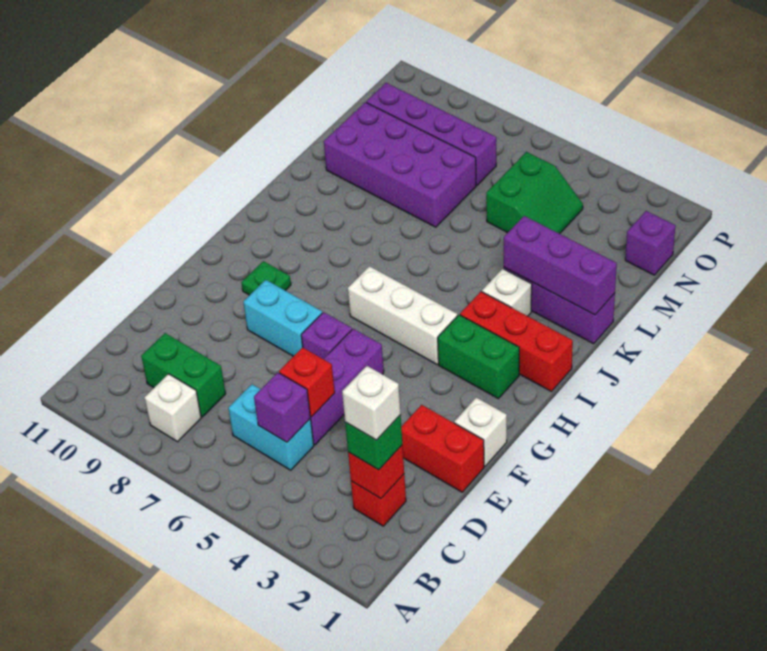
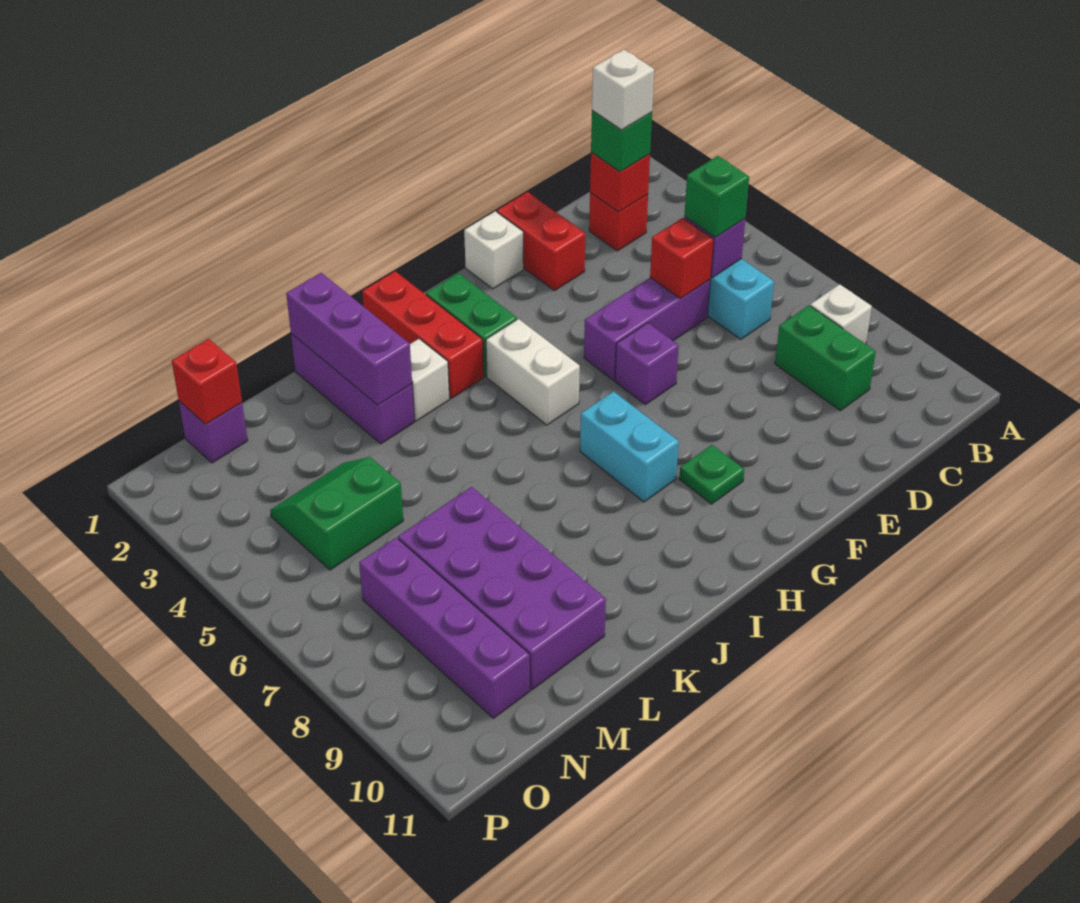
none -> green brick C5 level 3
cyan brick F7:F8 level 1 -> cyan brick H7:H8 level 1
white brick H4:H6 level 1 -> white brick H4:H5 level 1
none -> red brick N1 level 2

